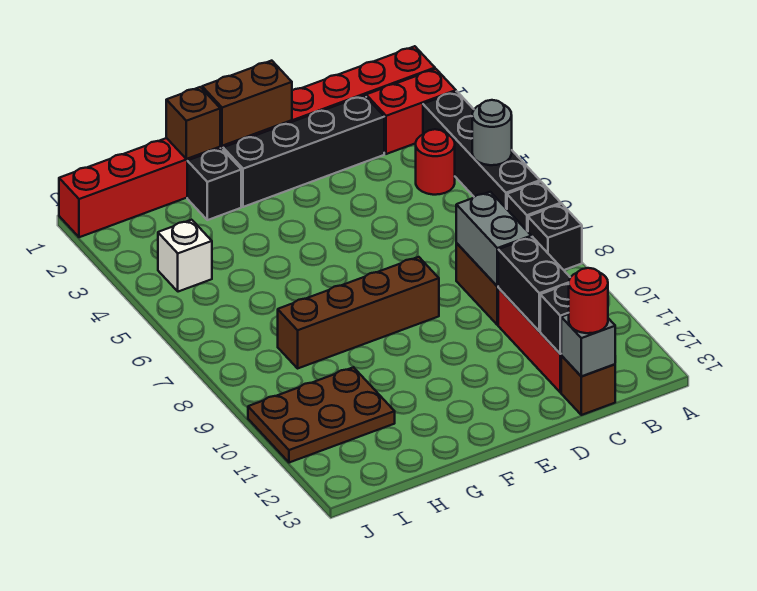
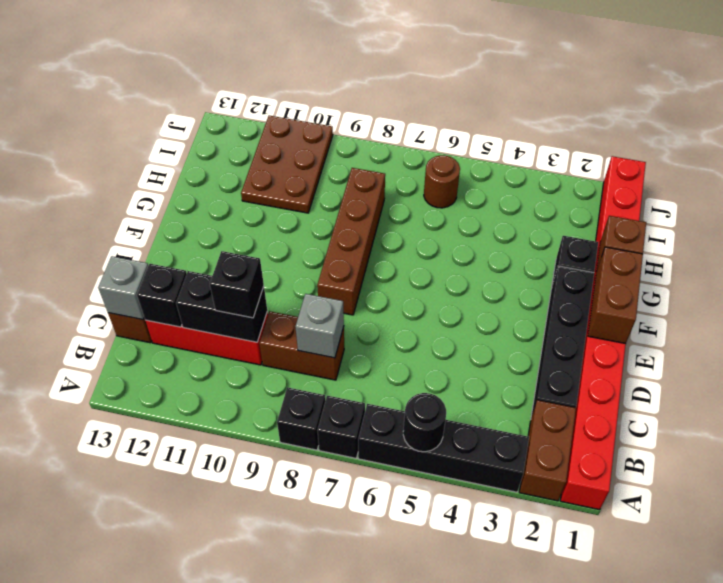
red brick A2:B2 level 1 -> brown brick A2:B2 level 1
grey round brick A5 level 2 -> black round brick A5 level 2
red round brick B4 level 1 -> none
grey brick C8:C9 level 2 -> grey brick C8 level 2
none -> black brick C10 level 3
red round brick C13 level 3 -> none
white brick I4 level 1 -> none
none -> brown round brick I6 level 1

